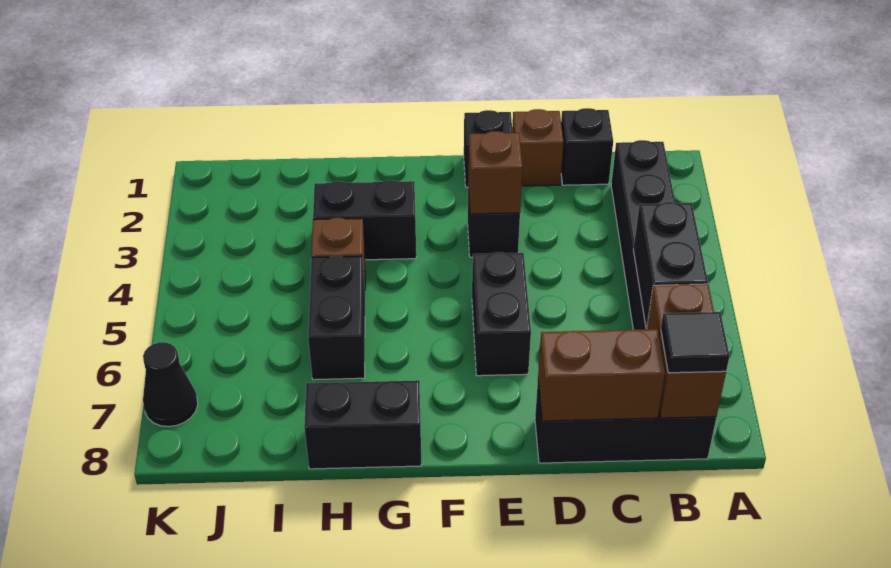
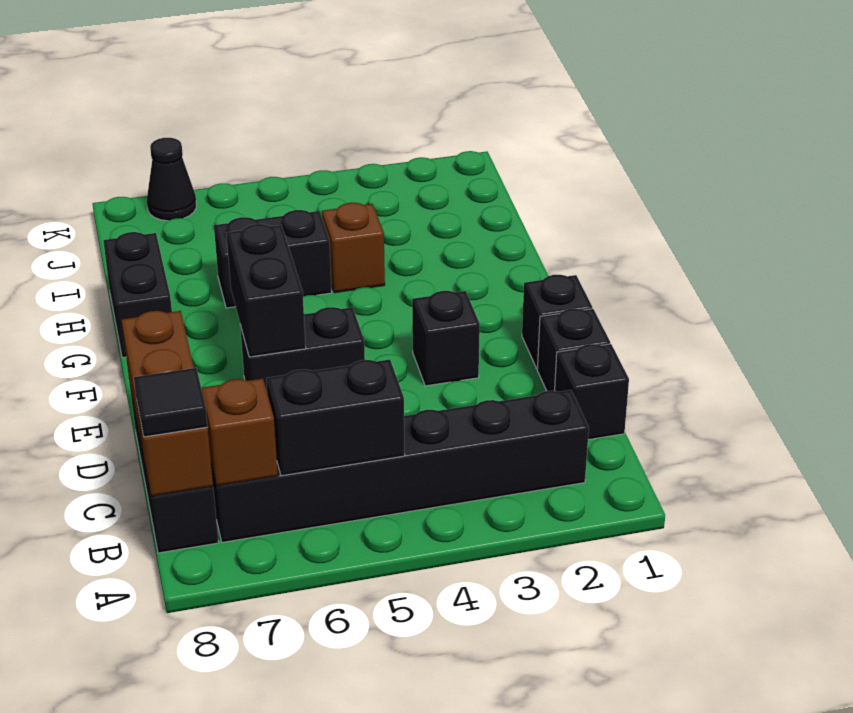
brown brick D1 level 1 -> black brick D1 level 1
brown brick E3 level 2 -> none
black brick G3:H3 level 1 -> black brick E6:F6 level 2

